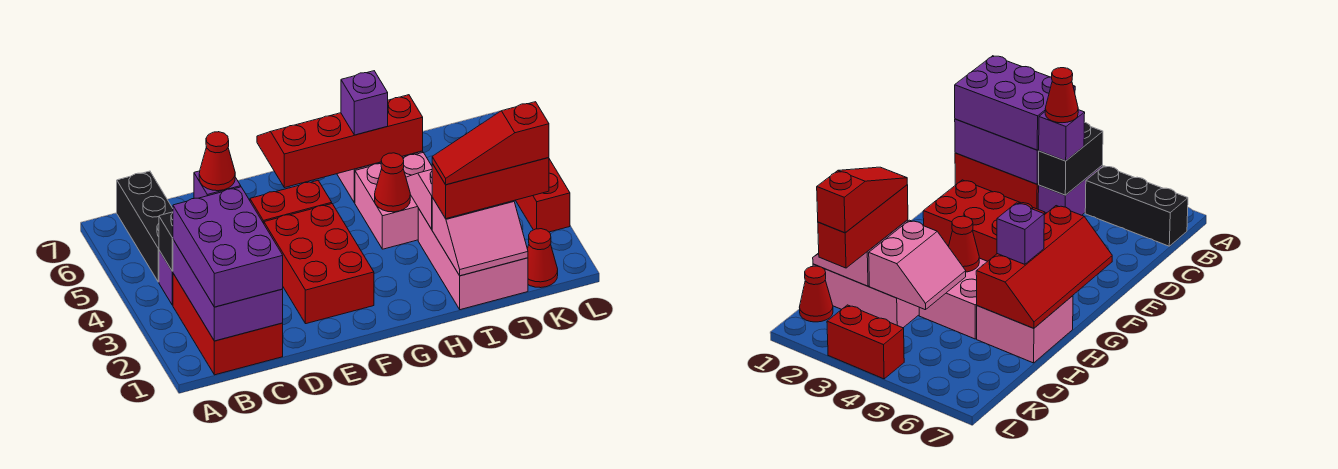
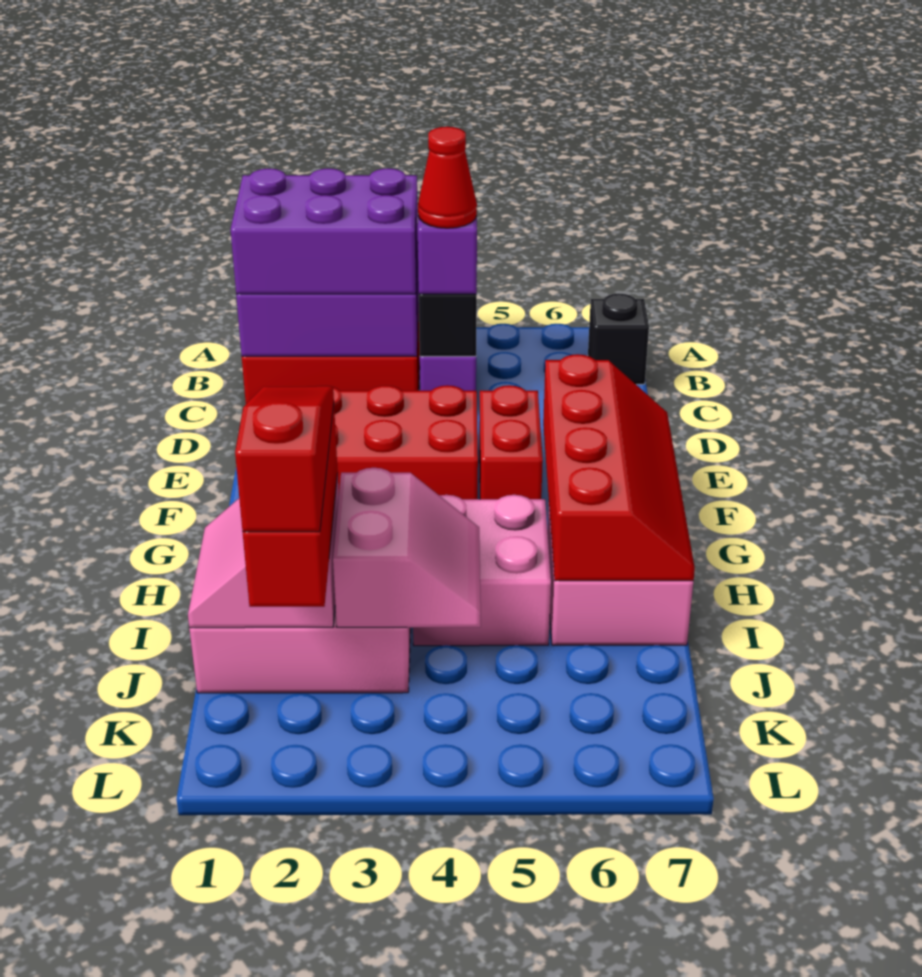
black brick B5:B7 level 1 -> black brick B7 level 1
red cone H4 level 2 -> none
purple brick H6 level 3 -> none
red cone K1 level 1 -> none
red brick L3:L4 level 1 -> none

